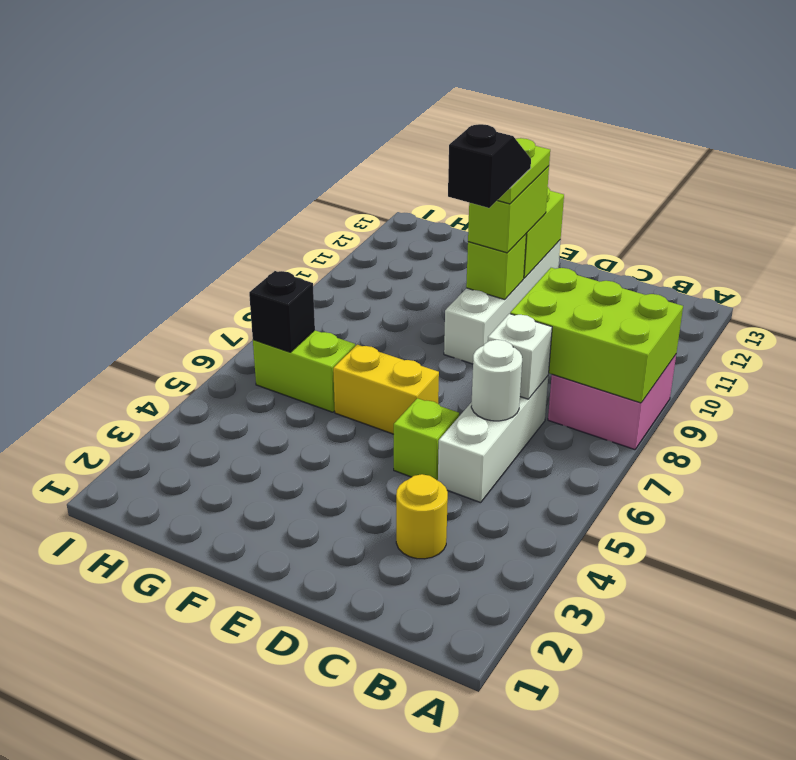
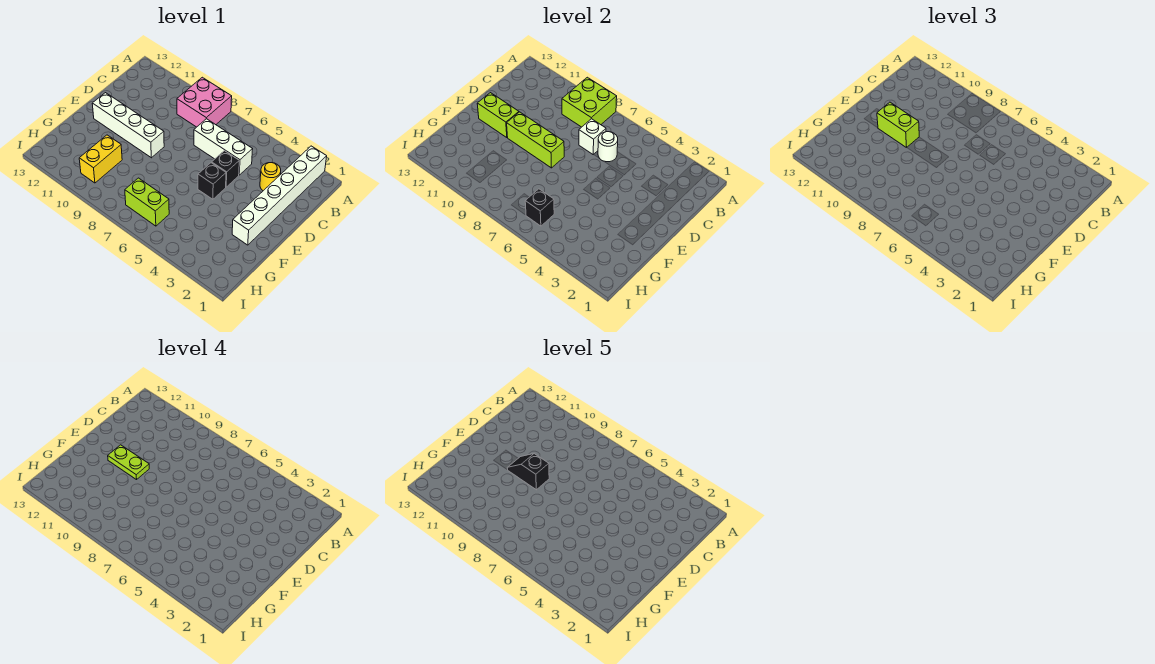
none -> white brick A2:F2 level 1
lime brick A8:C9 level 2 -> lime brick A8:B9 level 2
lime brick D5 level 1 -> black brick D5 level 1
none -> black brick E5 level 1
yellow brick E6:F6 level 1 -> yellow brick G10:H10 level 1
lime brick E10 level 2 -> lime brick E8:E10 level 2
lime brick G6:H6 level 1 -> lime brick H6:H7 level 1

